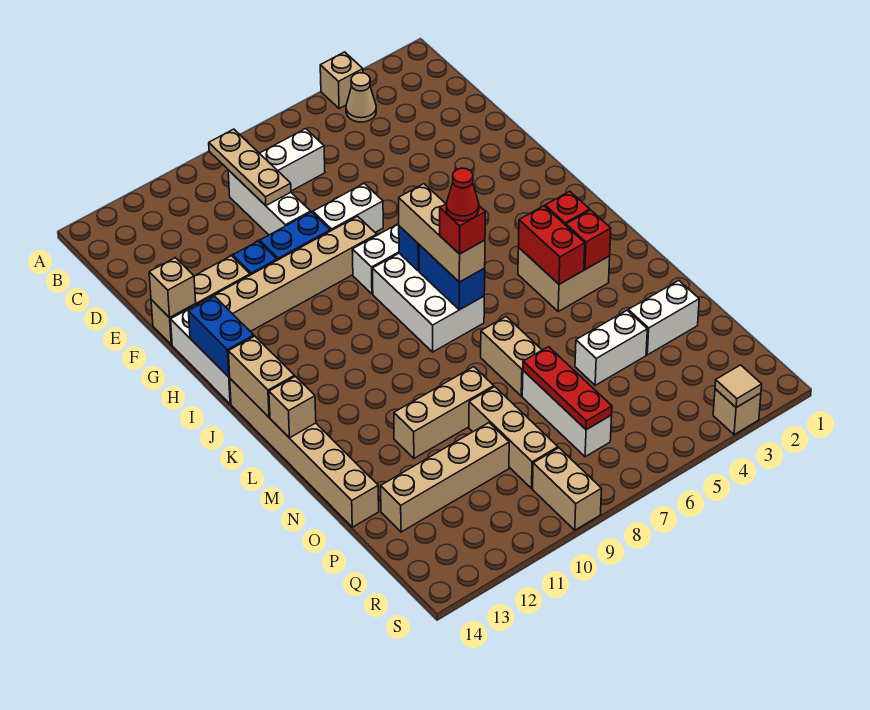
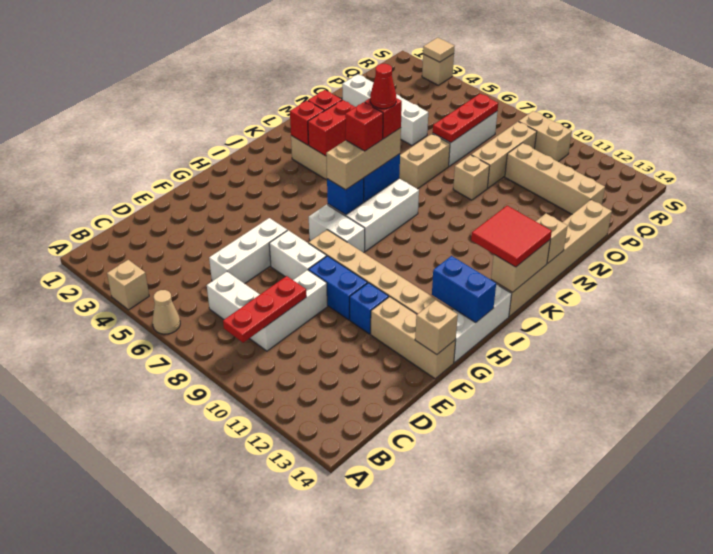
tan cone B4 level 1 -> tan cone A6 level 1
tan plate B9:D9 level 2 -> red plate B9:D9 level 2
none -> white brick D6:F6 level 1
blue brick H14:I14 level 2 -> blue brick H13:H14 level 2
none -> red brick J7 level 4
none -> red tile J13:K14 level 3
tan brick N9:N11 level 1 -> tan brick N9 level 1
tan brick R9:S9 level 1 -> tan brick R9:R10 level 1

